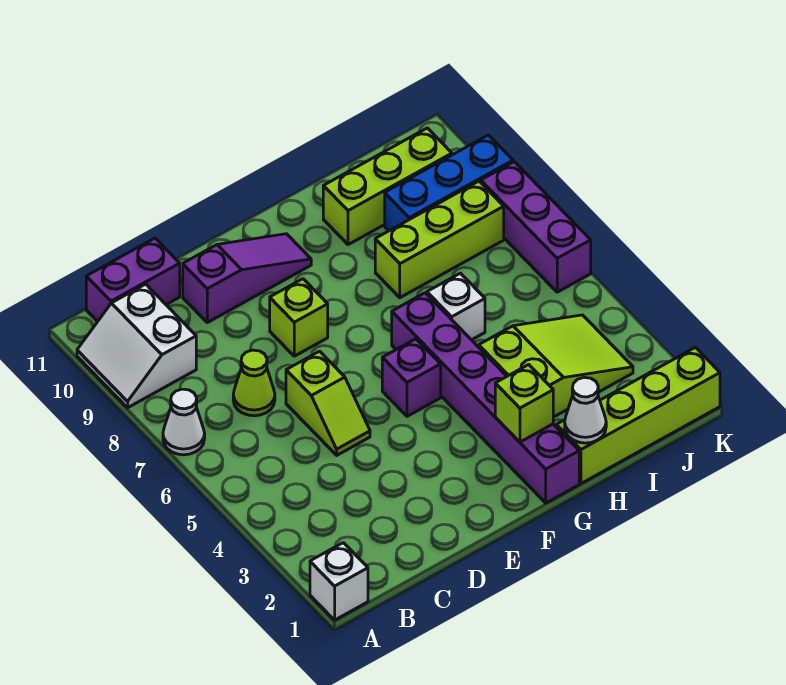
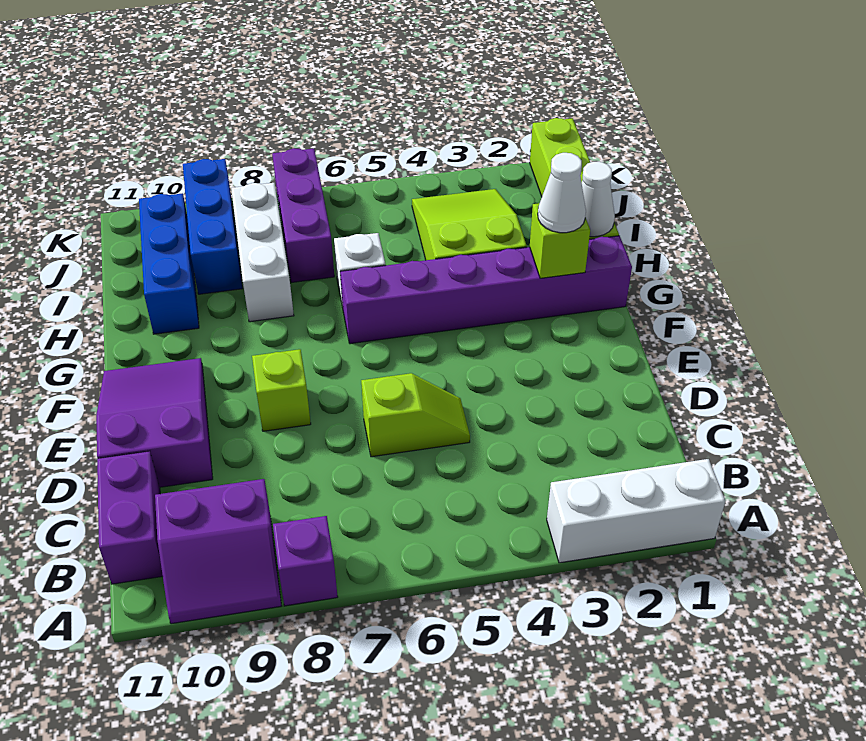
white brick A1 level 1 -> white brick A1:A3 level 1
white cone A7 level 1 -> white cone G2 level 3
white slope A9:B10 level 1 top B -> purple slope A9:B10 level 1 top B
lime cone C7 level 1 -> none
purple slope D10:F10 level 1 top D -> purple slope D10:F11 level 1 top D
purple brick F5 level 1 -> purple brick A8 level 1
lime brick H8:J8 level 1 -> white brick H8:J8 level 1
lime brick H10:J10 level 1 -> blue brick H10:J10 level 1
purple brick K6:K8 level 1 -> purple brick I7:K7 level 1

